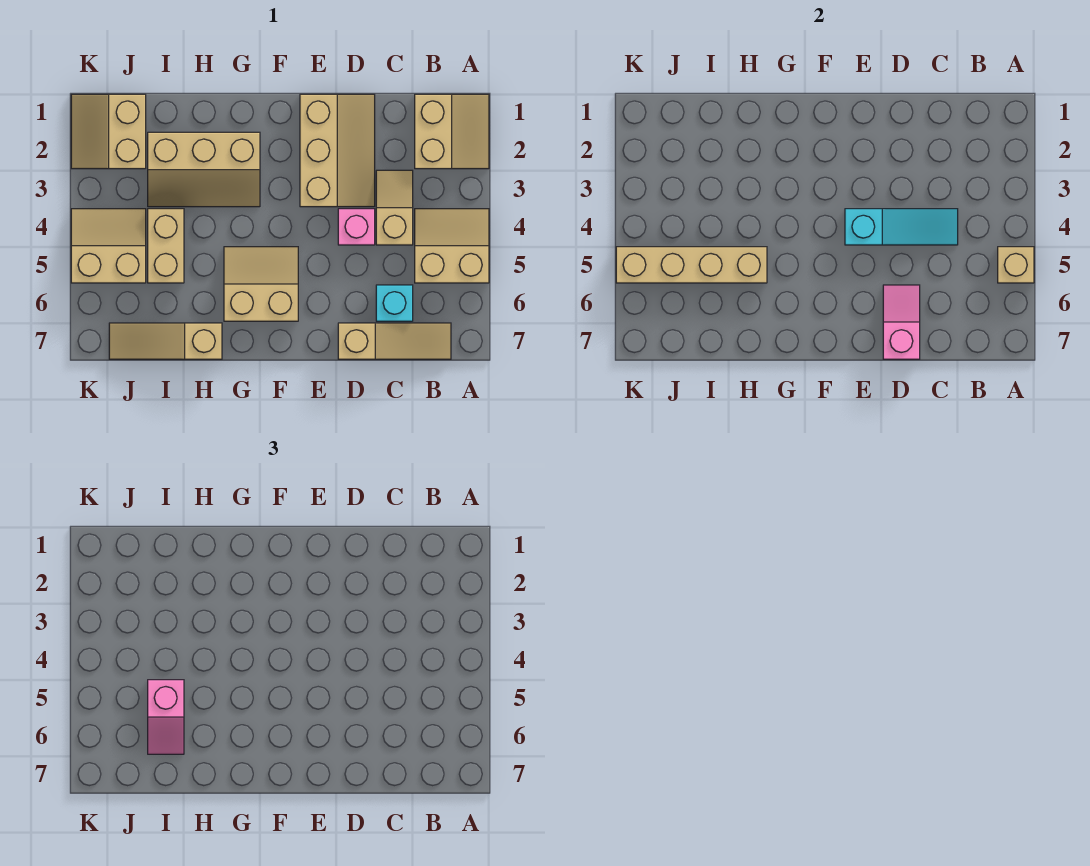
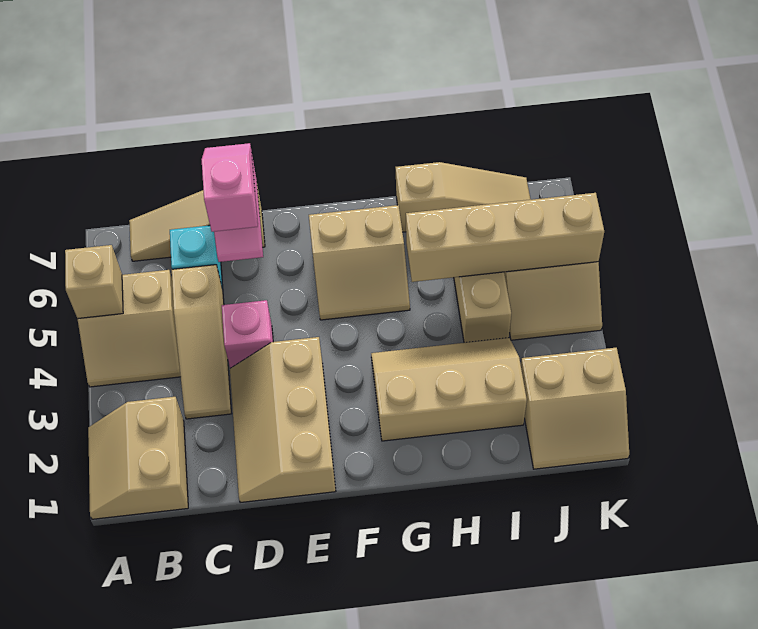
tan slope C3:C4 level 1 top 4 -> tan slope C3:C5 level 1 top 5
cyan slope C4:E4 level 2 top E -> none
pink slope I5:I6 level 3 top 5 -> pink slope D6:D7 level 3 top 6
tan slope J1:K2 level 1 top J -> tan slope J1:K2 level 1 top 2

